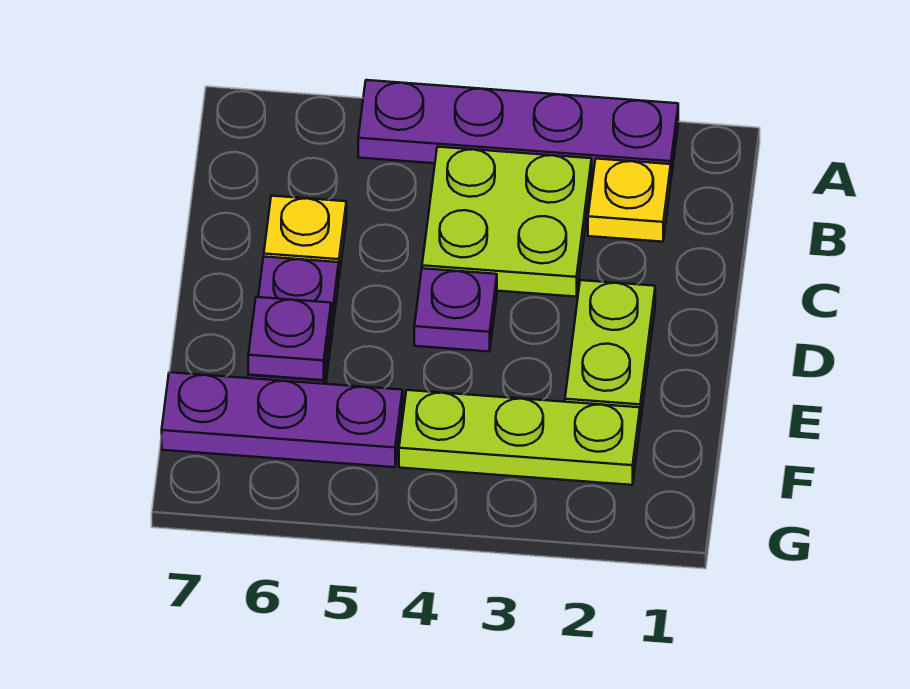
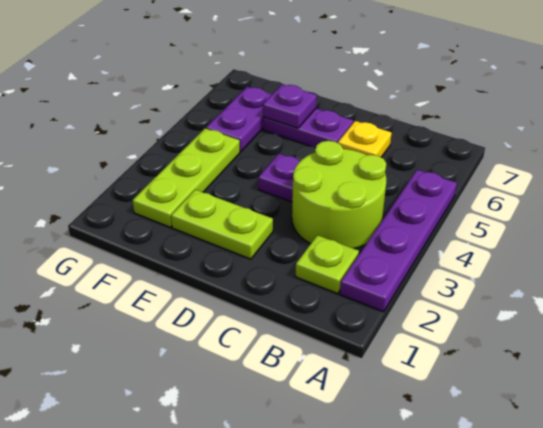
yellow plate B2 level 1 -> lime plate B2 level 1
lime plate B3:C4 level 1 -> lime round brick B3:C4 level 1
purple plate F5:F7 level 1 -> purple plate F5:F6 level 1

